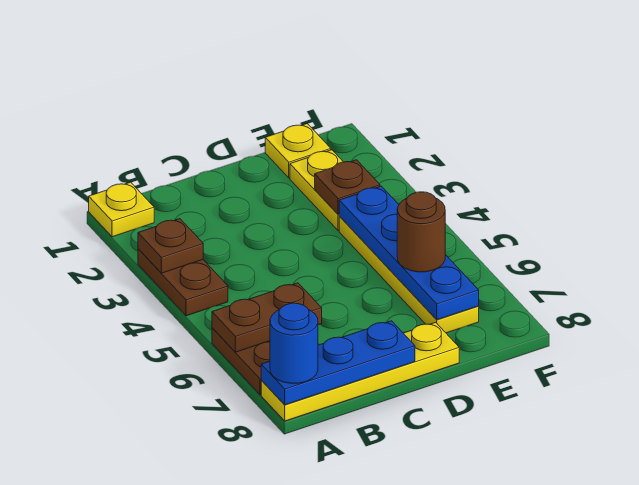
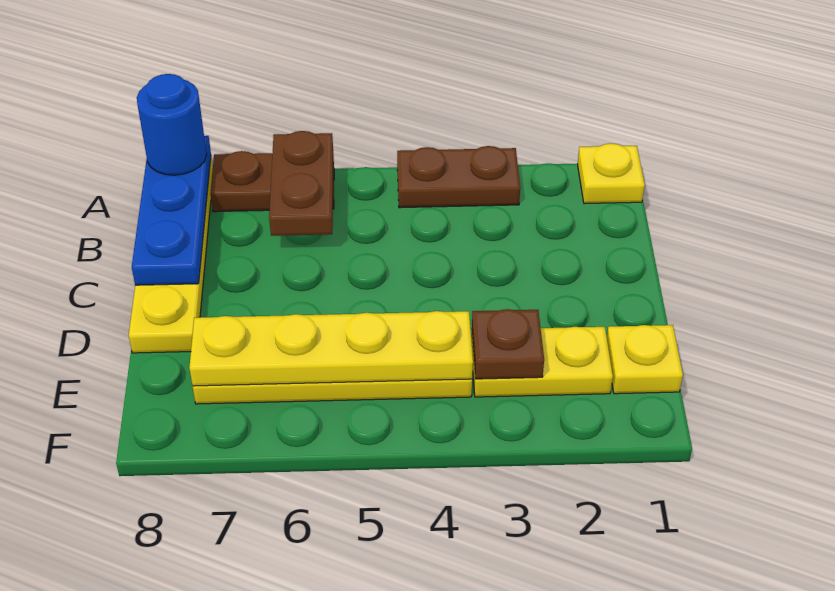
brown plate A3 level 2 -> none
blue plate E4:E7 level 2 -> yellow plate E4:E7 level 2
brown round brick E6 level 3 -> none

